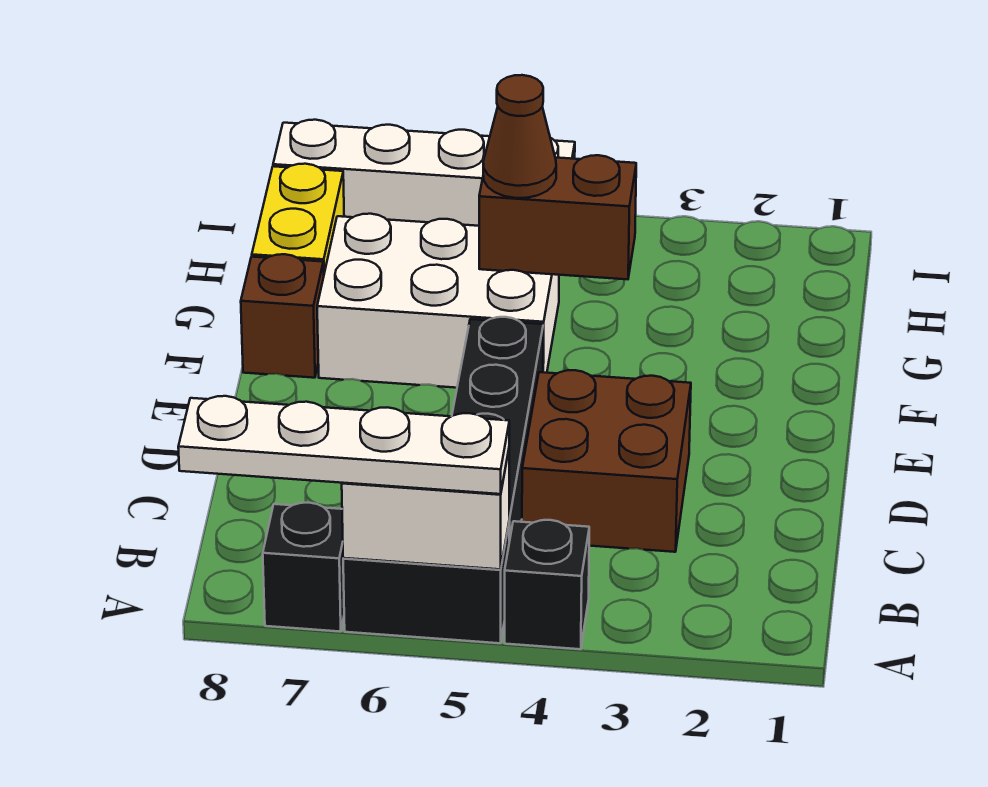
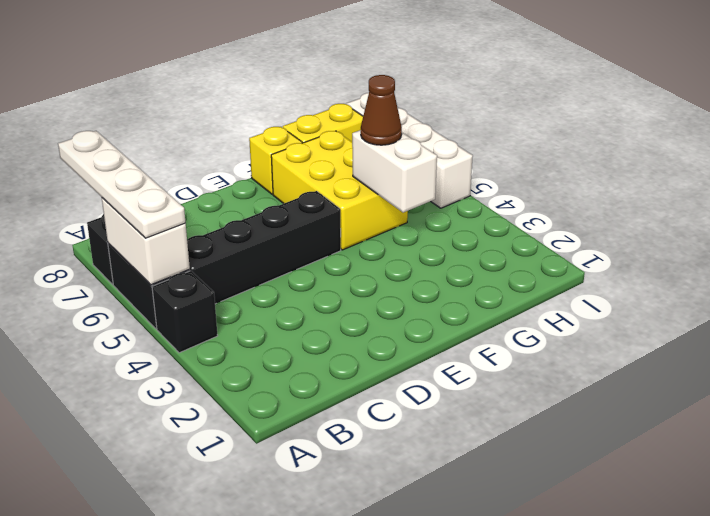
brown brick C3:D4 level 1 -> none
white brick F5:G7 level 1 -> yellow brick F5:G7 level 1
brown brick F8 level 1 -> yellow brick F8 level 1
brown brick G4:G5 level 2 -> white brick G4:G5 level 2

